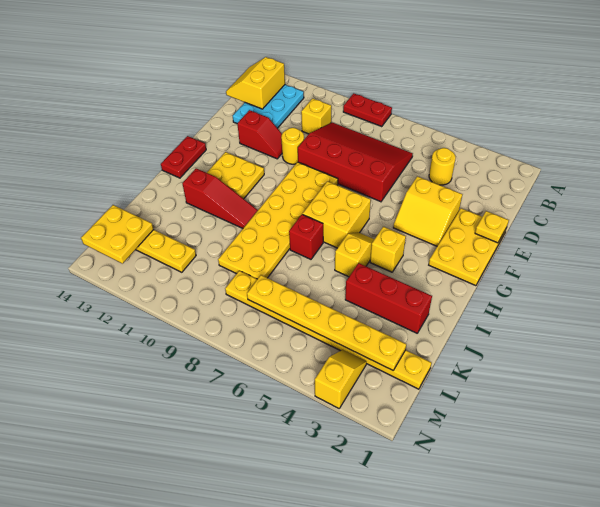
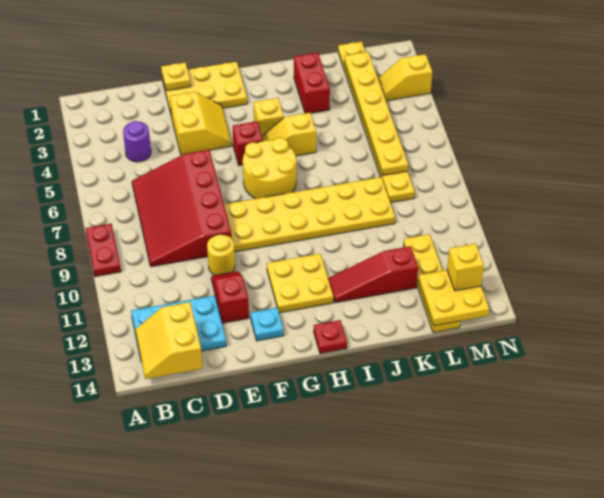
yellow slope B13:C14 level 2 top 13 -> yellow slope B13:C14 level 2 top C
yellow round brick C4 level 1 -> purple round brick C4 level 1
yellow brick C10 level 1 -> yellow brick M13 level 3
none -> cyan plate F13 level 1
yellow brick G6:H7 level 1 -> yellow round brick G6:H7 level 1
red plate G14:H14 level 1 -> red plate H14 level 1
red brick I7 level 1 -> red brick G5 level 1
red slope I10:I12 level 1 top 12 -> red slope I12:K12 level 1 top K
red brick J2:J4 level 1 -> red brick J2:J3 level 1

